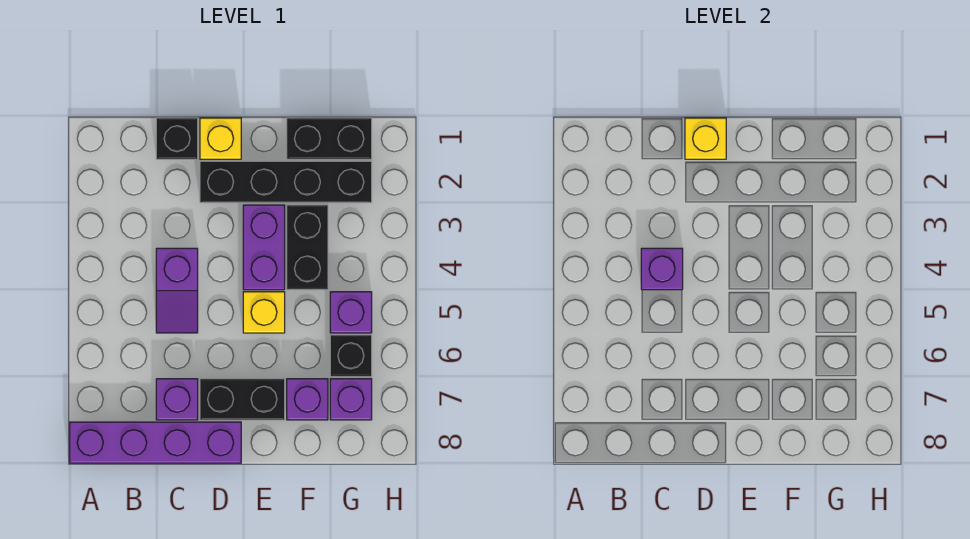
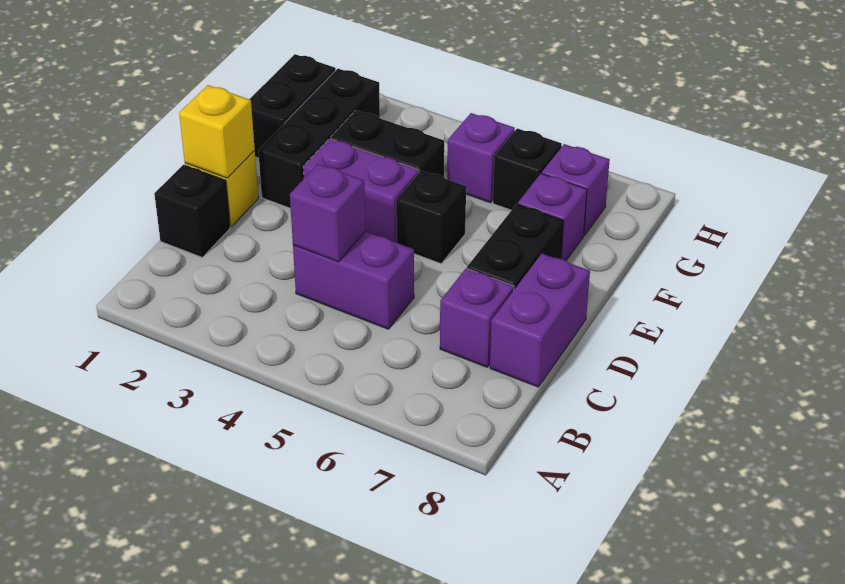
purple brick A8:D8 level 1 -> purple brick C8:D8 level 1
purple slope C4:C5 level 1 top 4 -> purple brick C4:C5 level 1
black brick D2:G2 level 1 -> black brick E2:G2 level 1
yellow brick E5 level 1 -> black brick E5 level 1

